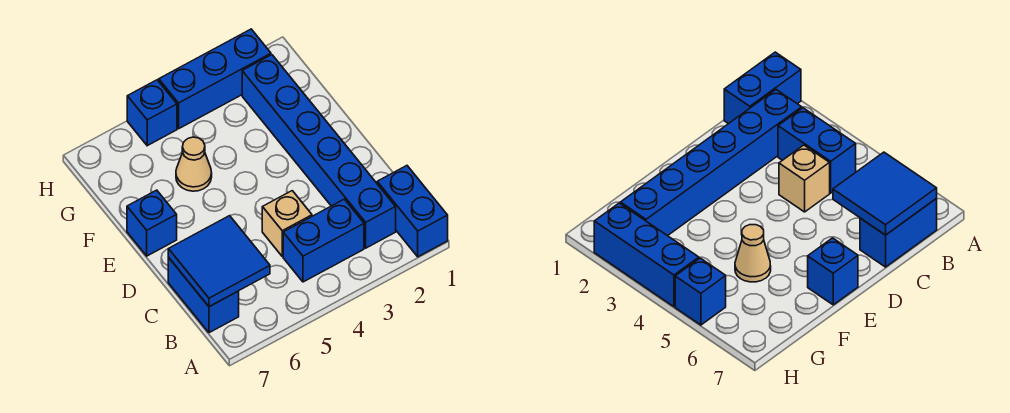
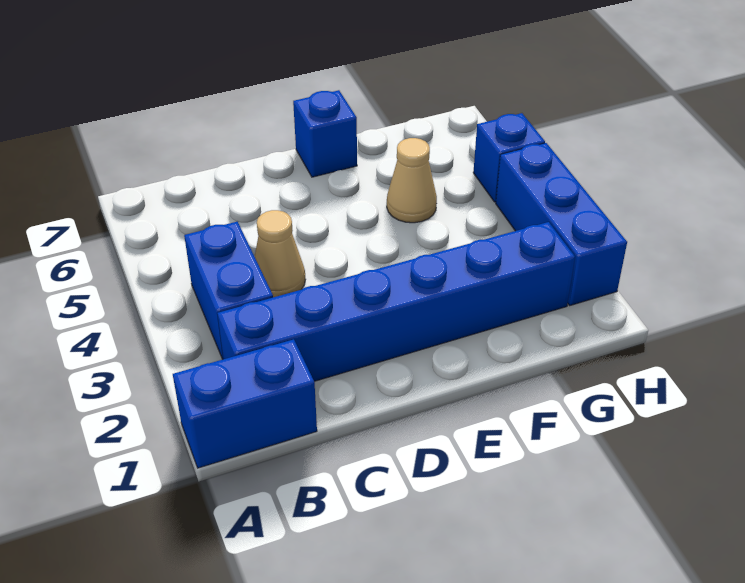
blue tile B6:C7 level 2 -> none
blue brick B7:C7 level 1 -> none
tan brick C4 level 1 -> tan cone C4 level 1

